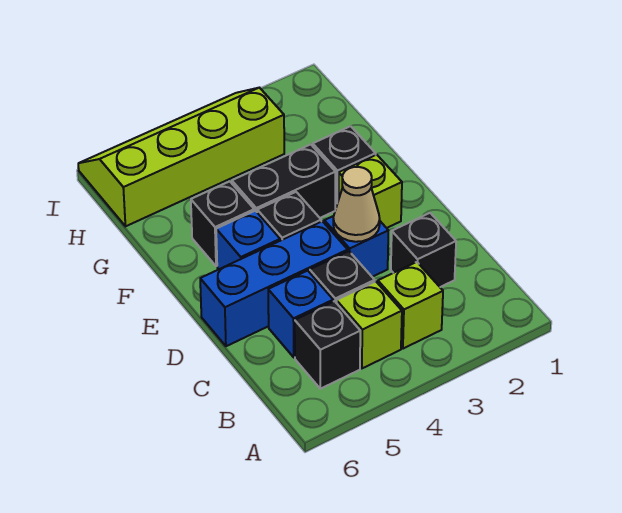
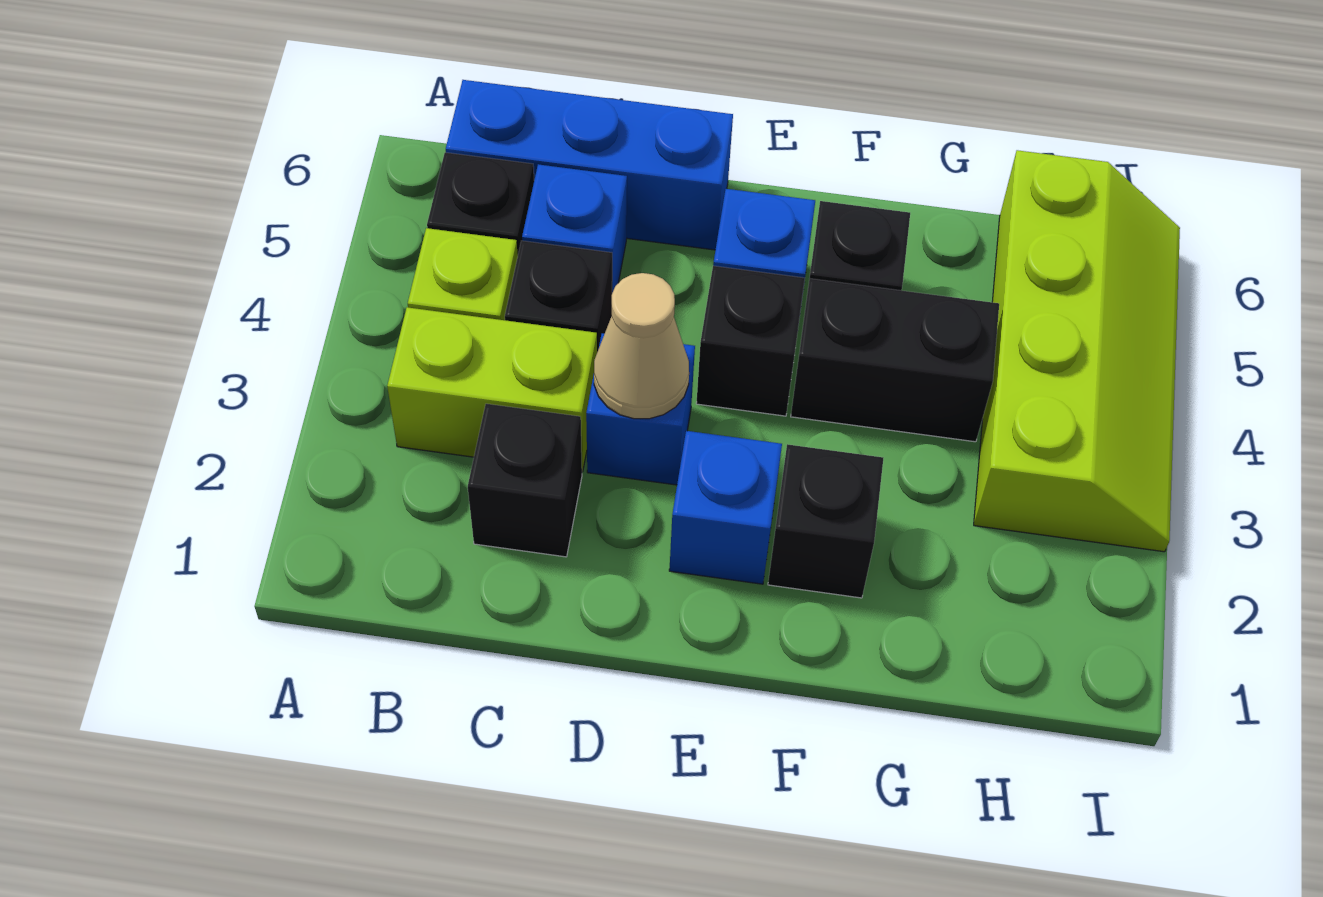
lime brick B3 level 1 -> lime brick B3:C3 level 1
blue brick D4:D6 level 1 -> blue brick B6:D6 level 1
lime brick E2 level 1 -> blue brick E2 level 1
black brick F3:F4 level 1 -> black brick F4:G4 level 1

